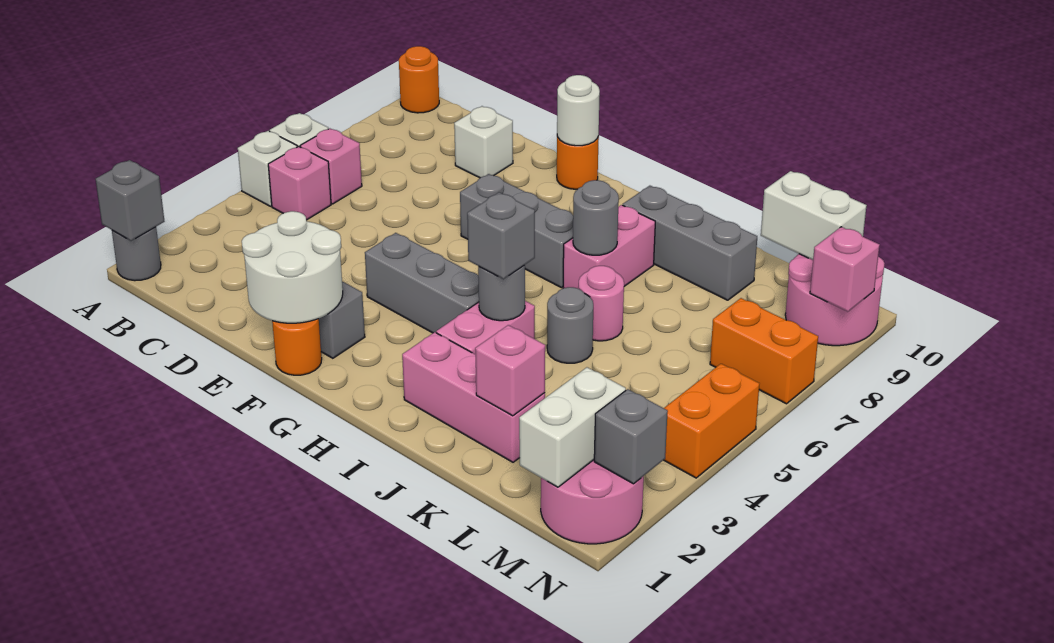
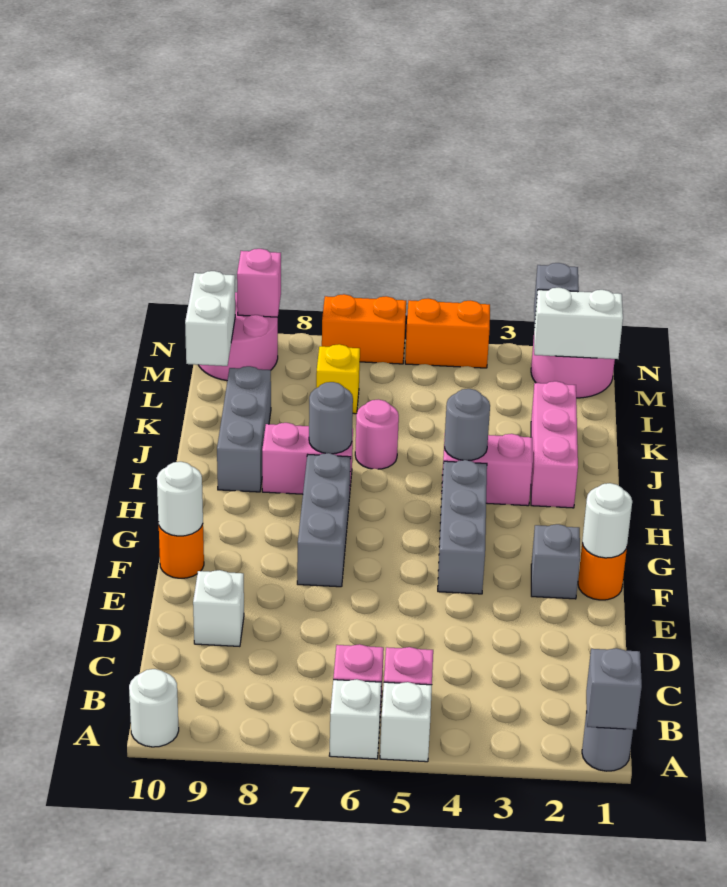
orange round brick A10 level 1 -> white round brick A10 level 1
white round brick E1:F2 level 2 -> white round brick F1 level 2
grey brick I4 level 3 -> none
grey round brick J5 level 1 -> none
pink brick K2 level 2 -> none
none -> yellow brick L7 level 1
orange brick M7:N7 level 1 -> orange brick N6:N7 level 1

